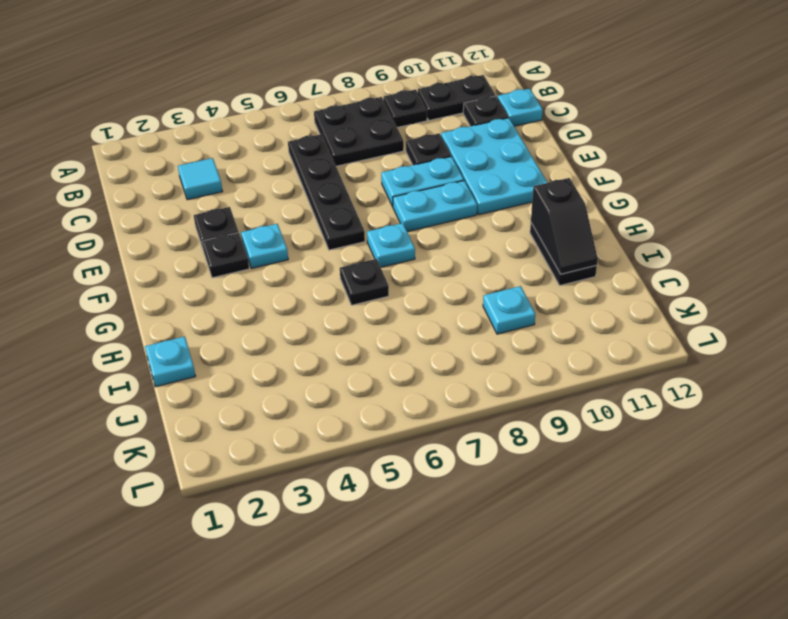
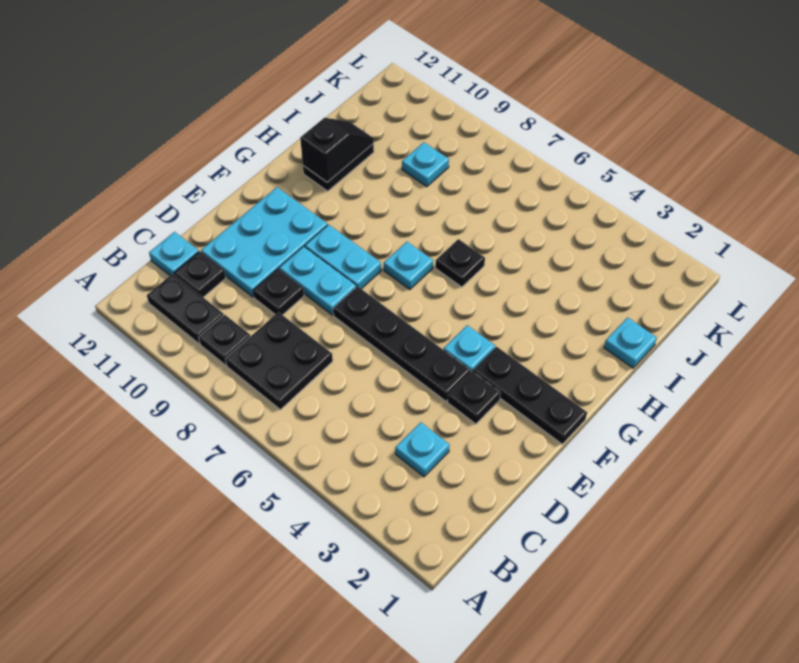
cyan tile C3 level 1 -> cyan plate C3 level 1
black plate C6:F6 level 1 -> black plate E4:E7 level 1
black plate F3 level 1 -> black plate F1:F3 level 1

